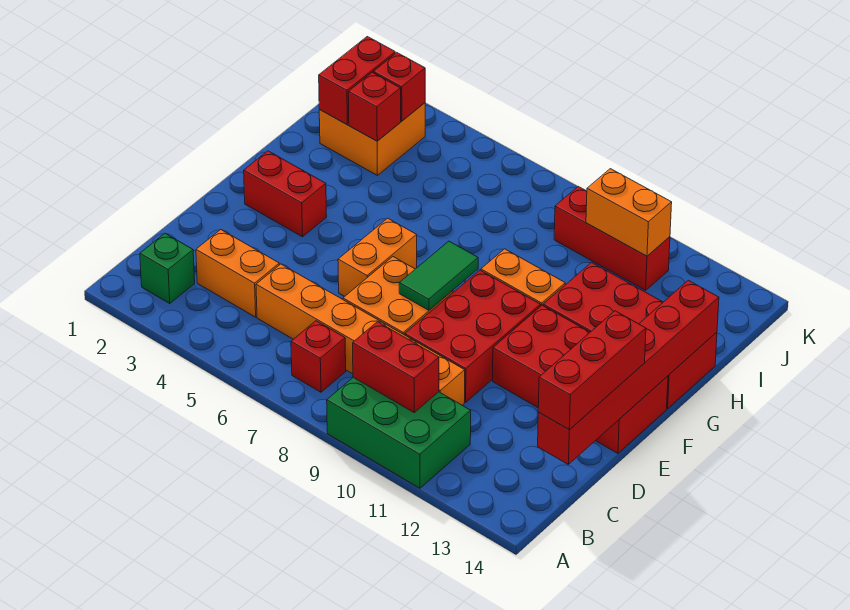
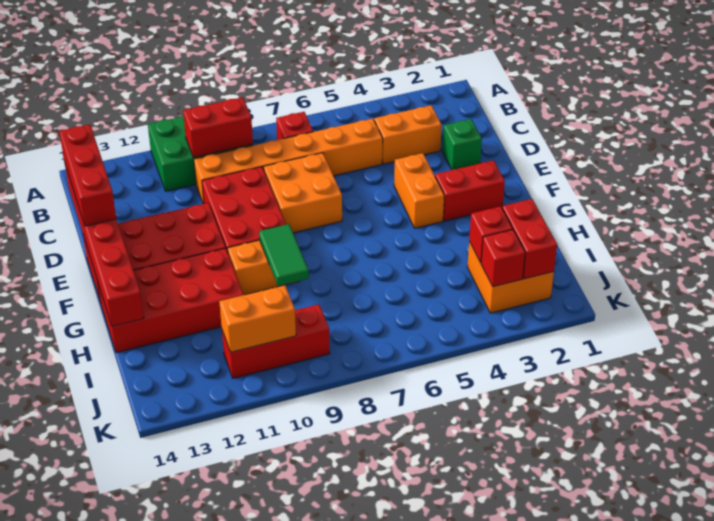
green brick B2 level 1 -> green brick D2 level 1
orange brick E6:F6 level 1 -> orange brick E4:F4 level 1
green tile E8:F8 level 2 -> green tile G9:H9 level 2

